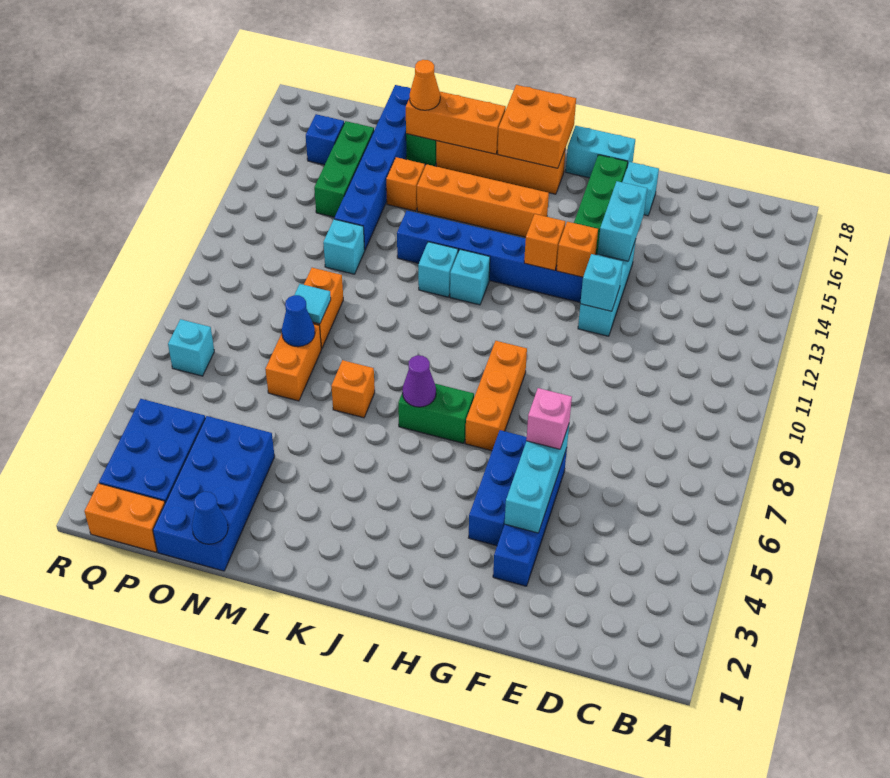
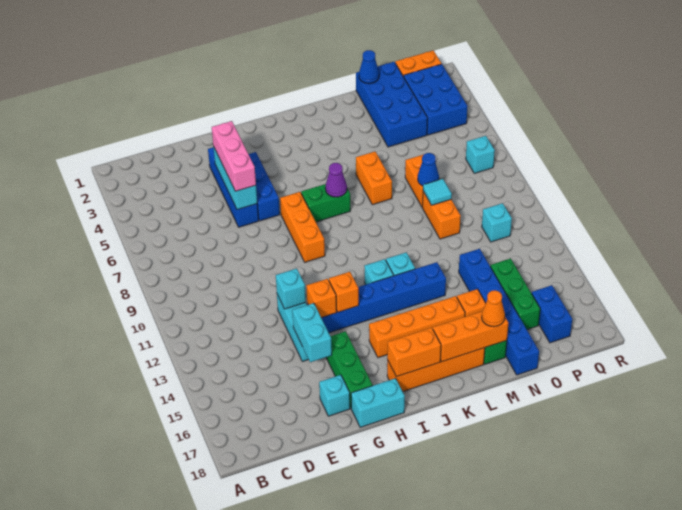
pink brick F6 level 3 -> pink brick F4:F6 level 3
orange brick I17:J18 level 2 -> orange brick I17:J17 level 2
orange brick L7 level 1 -> orange brick L6:L7 level 1
cyan brick N12 level 1 -> cyan brick P11 level 1
blue brick P16 level 1 -> blue brick P16:P17 level 1

